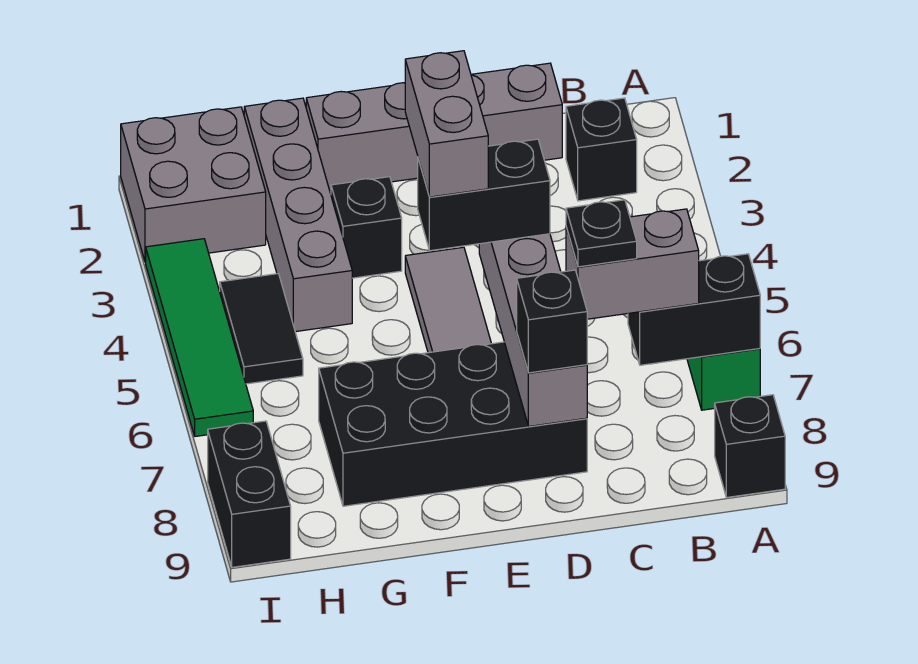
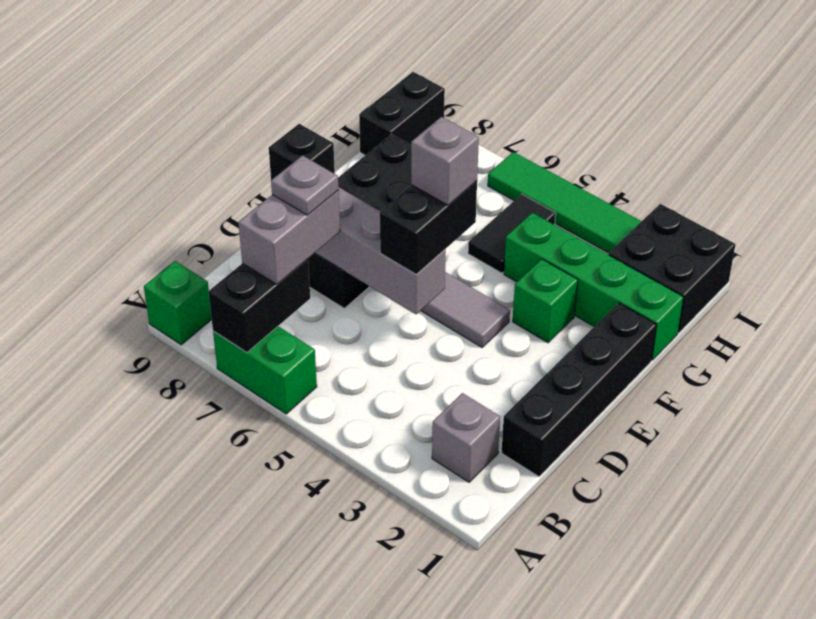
black brick A9 level 1 -> green brick A9 level 1
black brick B2 level 1 -> grey brick B2 level 1
grey brick C1:F1 level 1 -> black brick C1:F1 level 1
black plate C7 level 4 -> grey plate C7 level 4
grey brick E4:E5 level 4 -> grey brick E5 level 4
black brick F3 level 1 -> green brick F3 level 1
grey brick G1:G4 level 1 -> green brick G1:G4 level 1
grey brick H1:I2 level 1 -> black brick H1:I2 level 1
black tile H4:H5 level 1 -> black tile G5:H5 level 1
black brick I8:I9 level 1 -> black brick H9:I9 level 1

